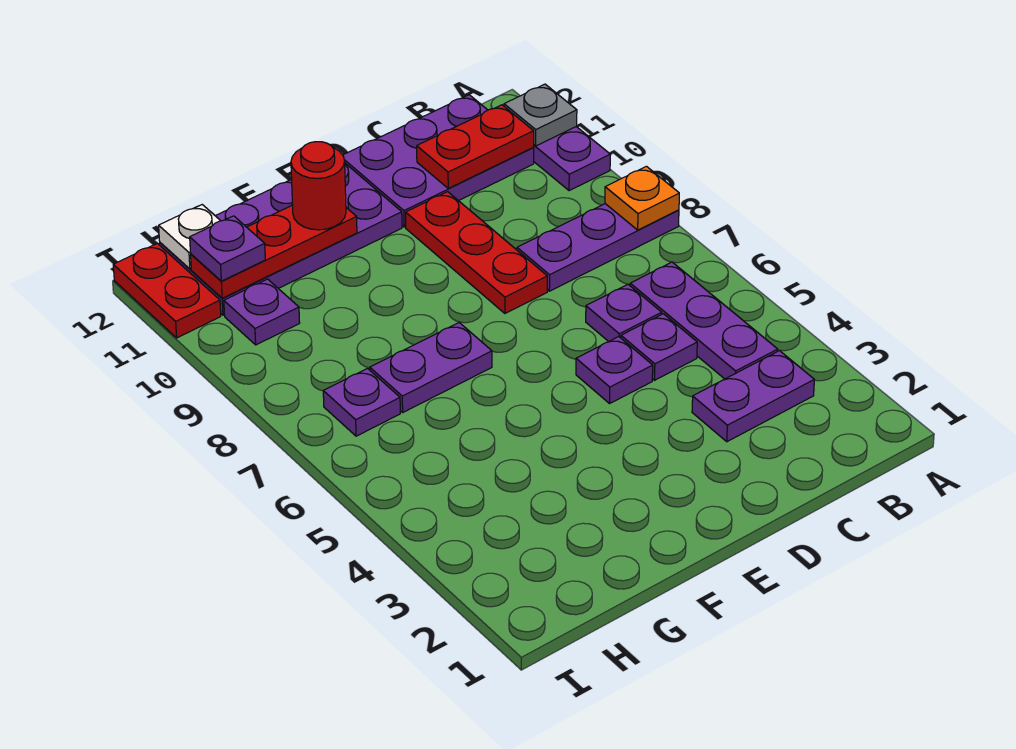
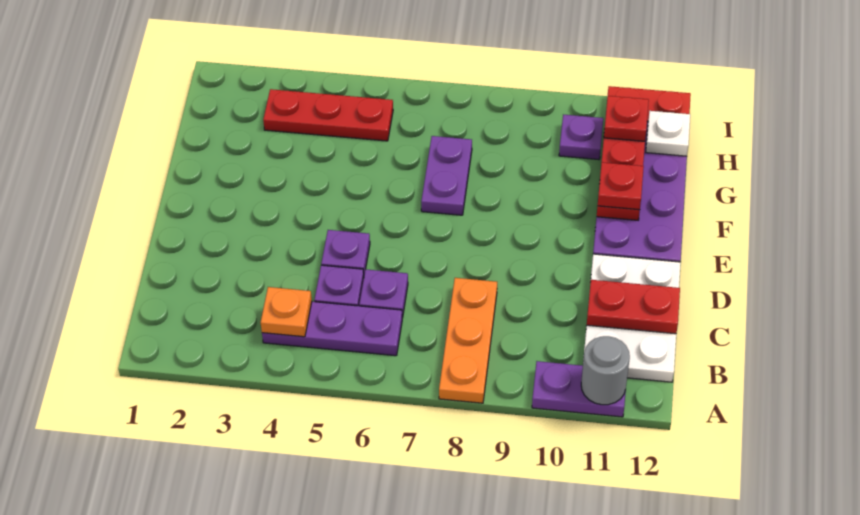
purple plate A8:C8 level 1 -> orange plate A8:C8 level 1
orange plate A8 level 2 -> orange plate B4 level 2
grey plate A11 level 2 -> grey round brick A11 level 2
purple plate B3:C3 level 1 -> none
purple plate B11:D12 level 1 -> white plate B11:D12 level 1
red plate B11:C11 level 2 -> red plate C11:C12 level 2
red plate D8:D10 level 1 -> red plate H3:H5 level 1
red round brick F11 level 3 -> red plate F11 level 3
purple plate H7 level 1 -> none
purple plate H11 level 3 -> red plate H11 level 3

